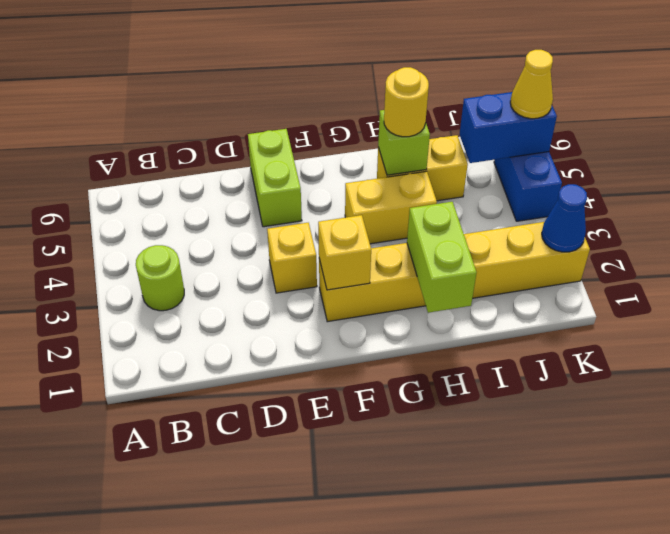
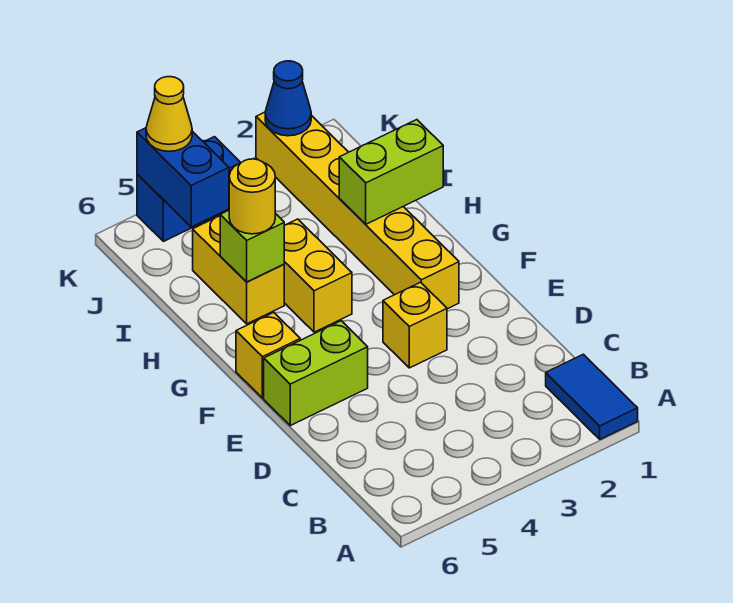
none -> blue tile A1:B1 level 1
lime round brick B3 level 1 -> none
yellow brick F2 level 2 -> yellow brick F6 level 1

